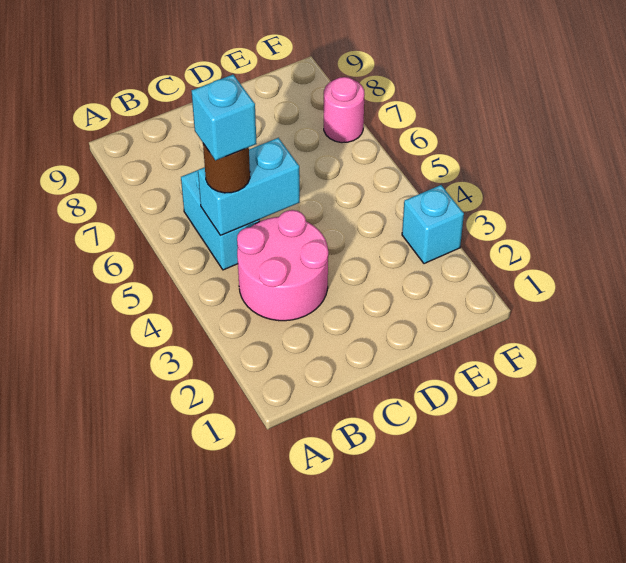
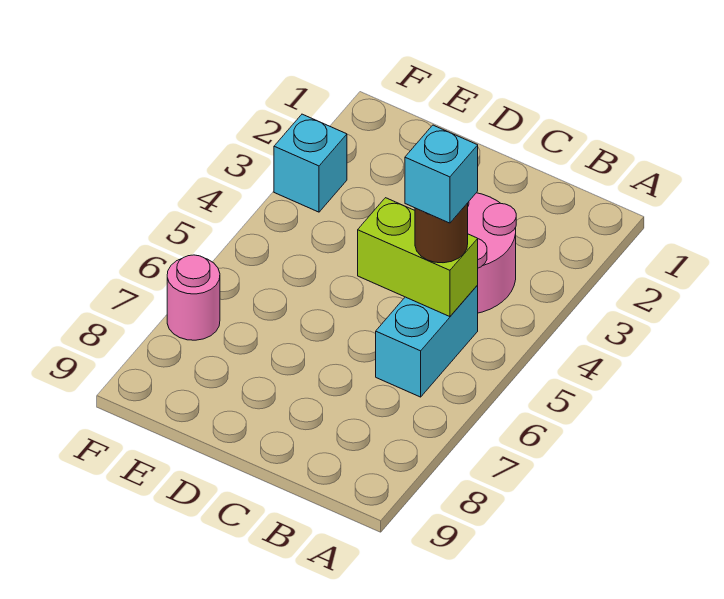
cyan brick B5:C5 level 2 -> lime brick B5:C5 level 2

